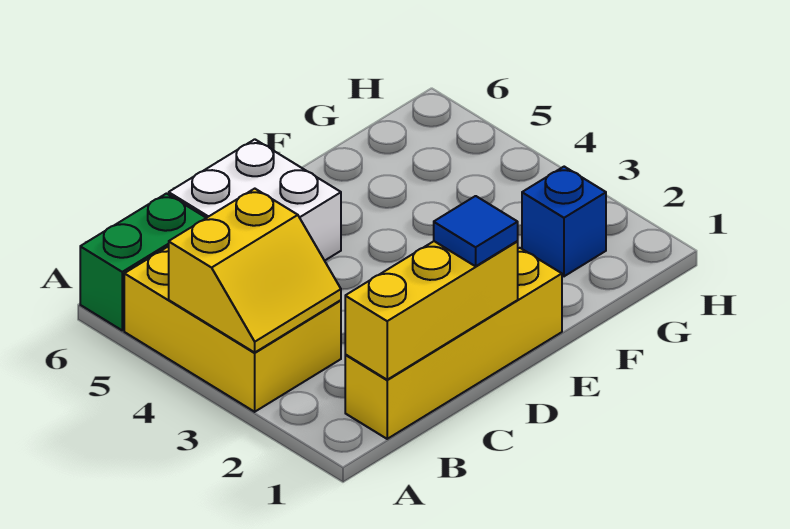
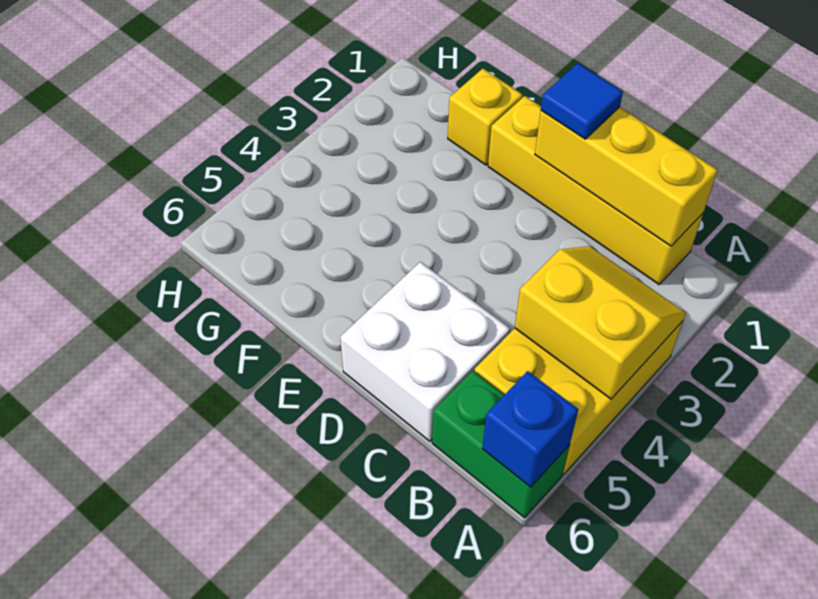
none -> yellow brick F1 level 1
blue brick G2 level 1 -> blue brick A6 level 2

